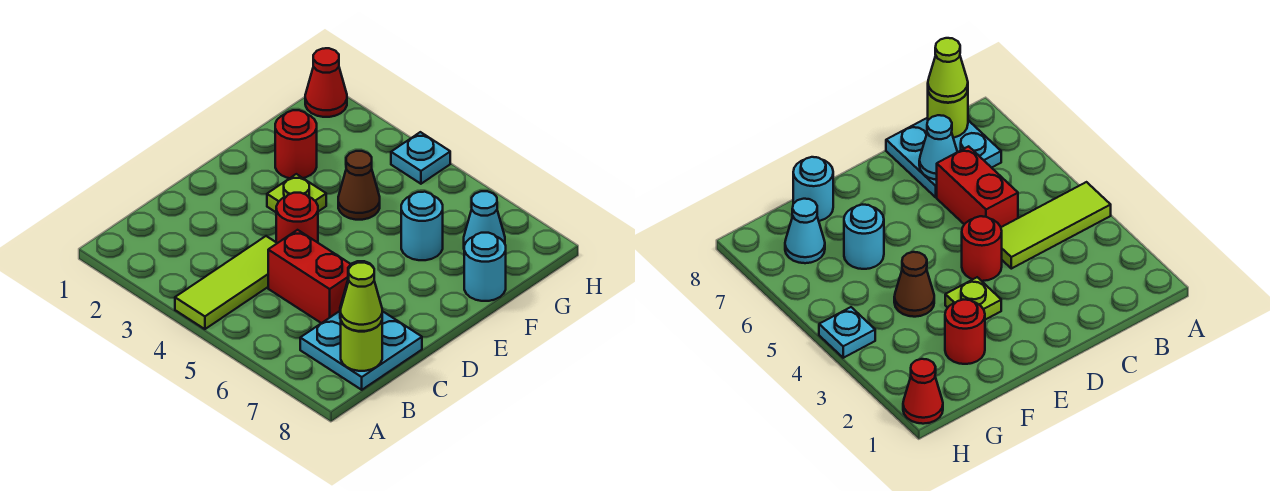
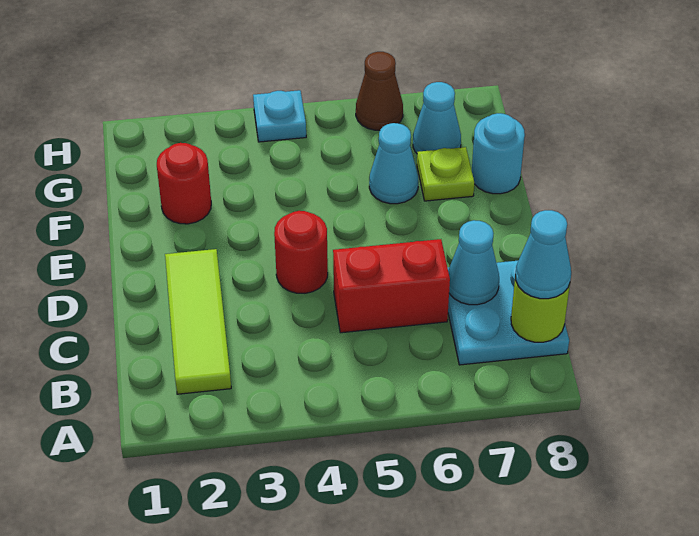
lime tile A4:C4 level 1 -> lime tile B2:D2 level 1
lime cone B8 level 3 -> cyan cone B8 level 3
lime plate E3 level 1 -> lime plate F7 level 1
brown cone F4 level 1 -> brown cone H6 level 1
cyan round brick F6 level 1 -> cyan cone F6 level 1
red cone H1 level 1 -> none

